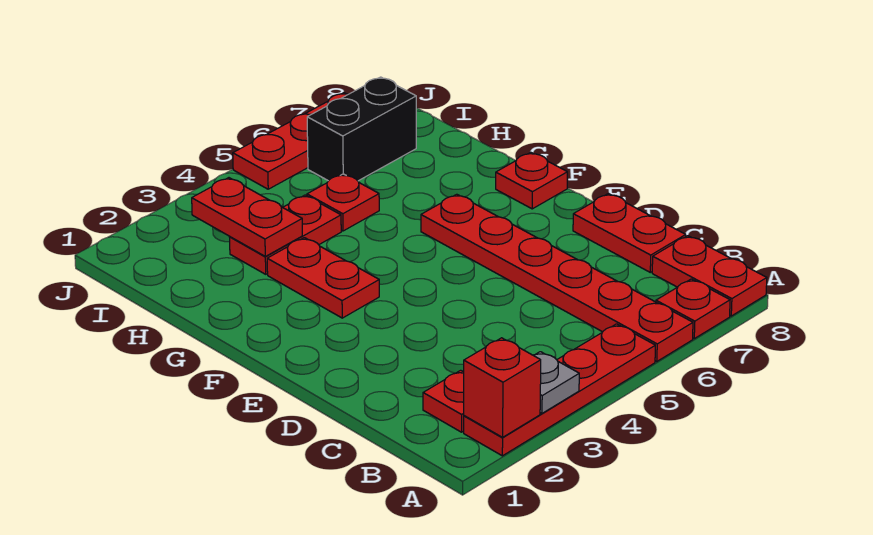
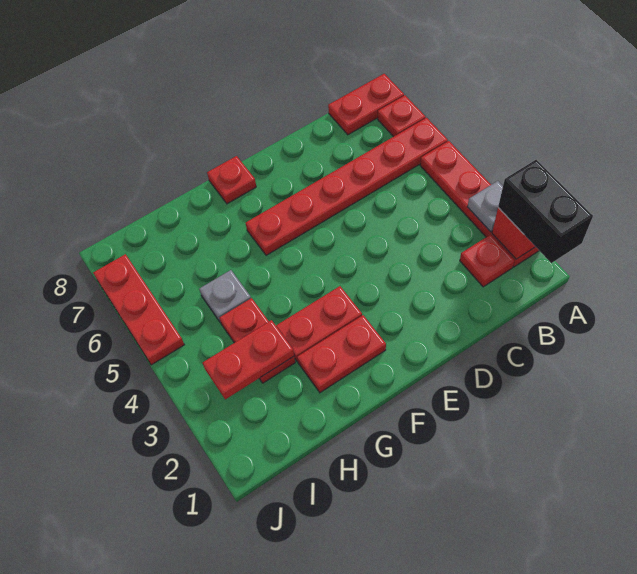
red plate C8:D8 level 1 -> red plate F2:G2 level 1
red plate H5 level 1 -> grey plate H5 level 1
black brick I6:I7 level 1 -> black brick A1:A2 level 3

